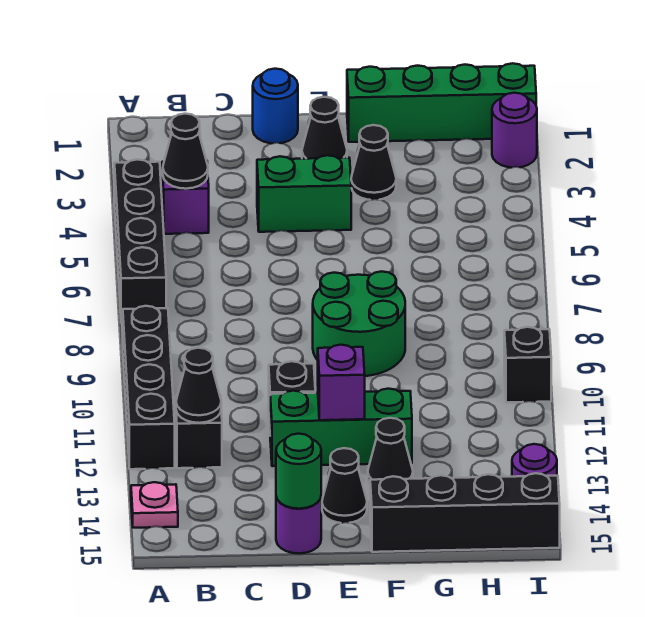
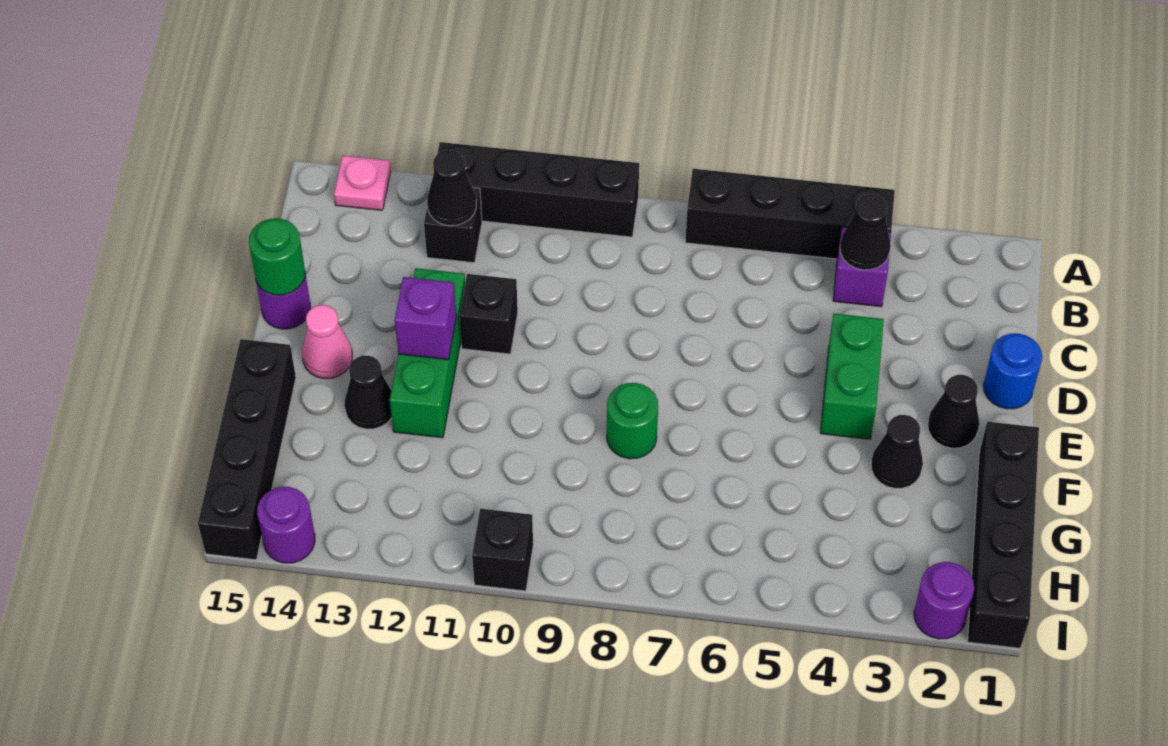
green round brick E8:F9 level 1 -> green round brick F8 level 1
black cone E14 level 1 -> pink cone E14 level 1
green brick F1:I1 level 1 -> black brick F1:I1 level 1

